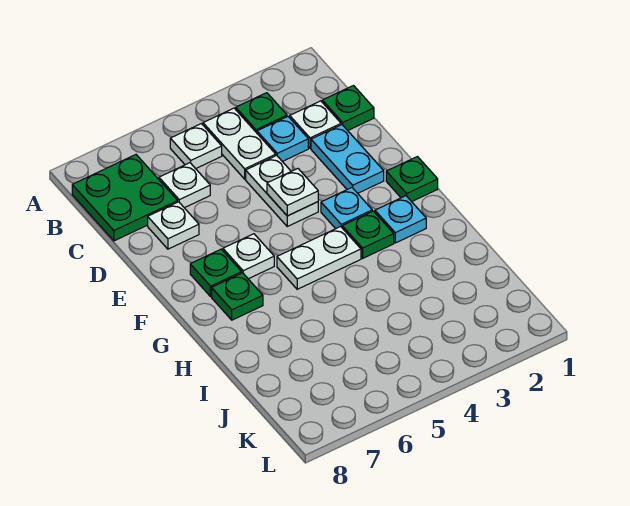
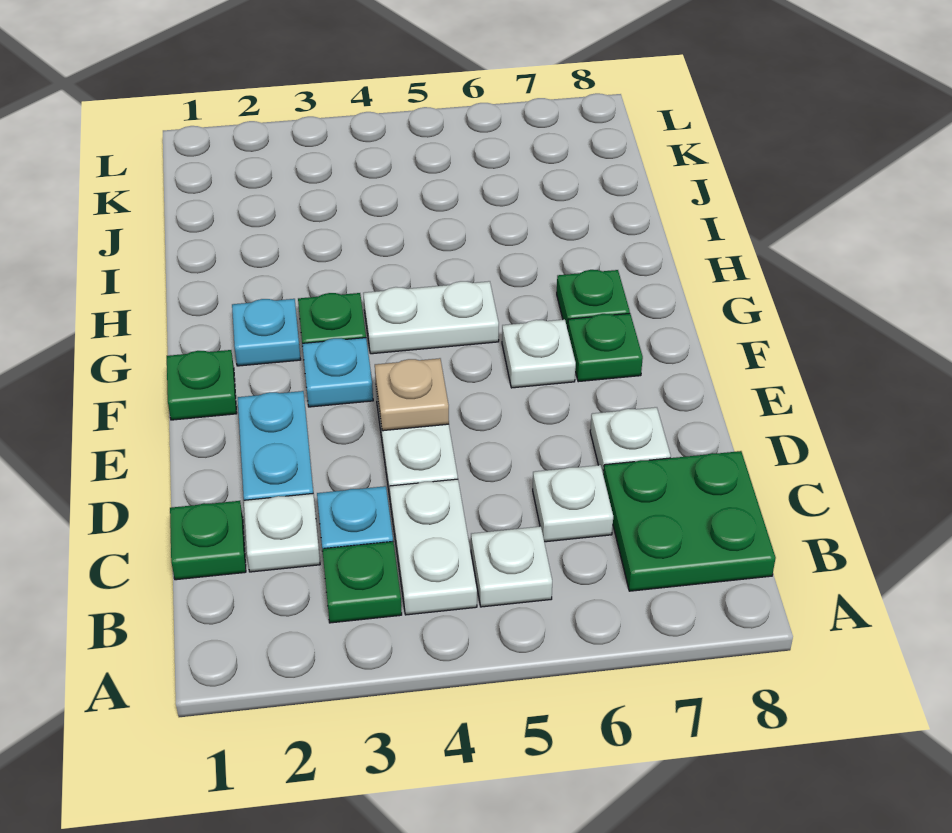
white plate E4 level 2 -> tan plate E4 level 2

